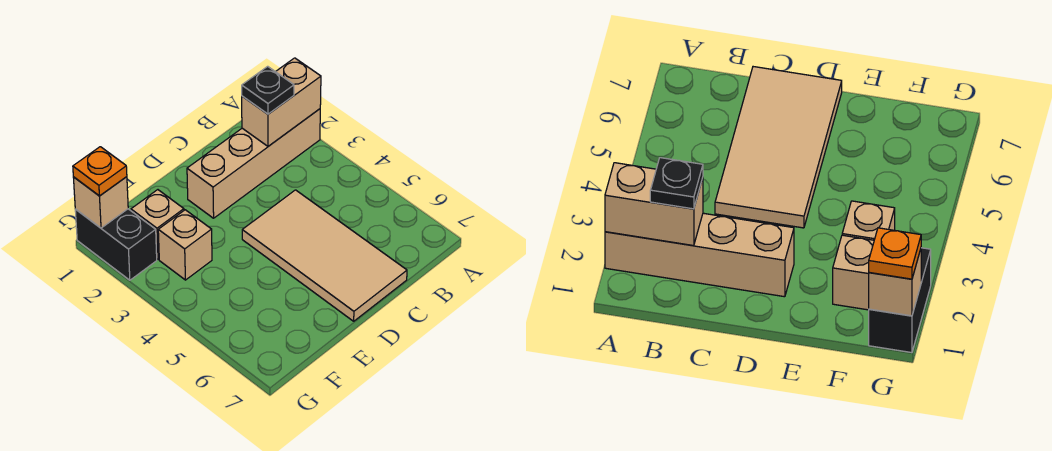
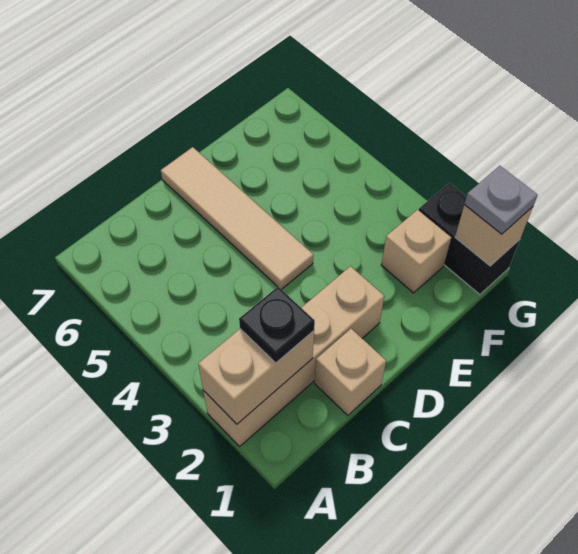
tan tile C4:D7 level 1 -> tan tile D4:D7 level 1
tan brick F3 level 1 -> tan brick C1 level 1
orange plate G1 level 3 -> grey plate G1 level 3

